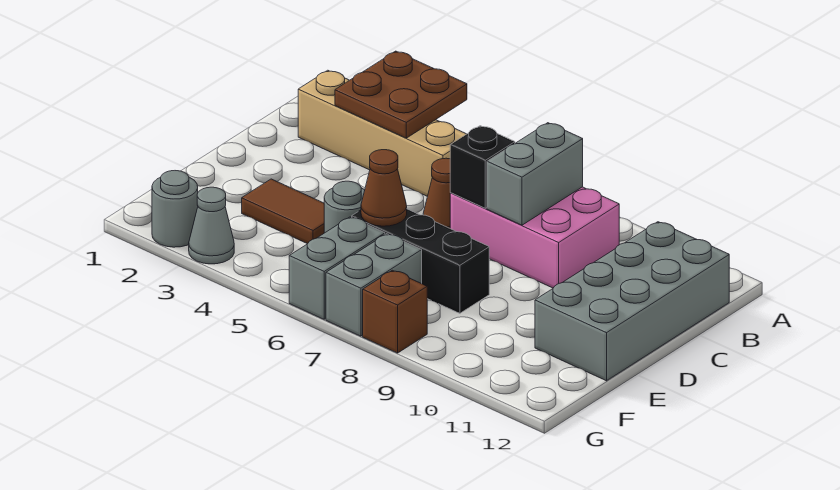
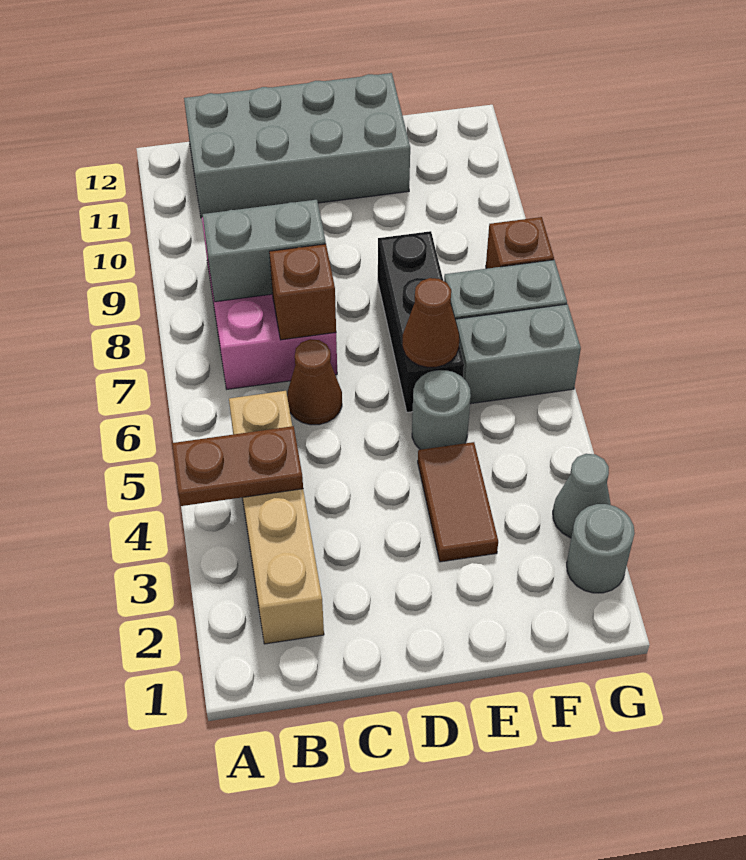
brown plate A3:B4 level 2 -> brown plate A4:B4 level 2
black brick C7 level 2 -> brown brick C7 level 2

